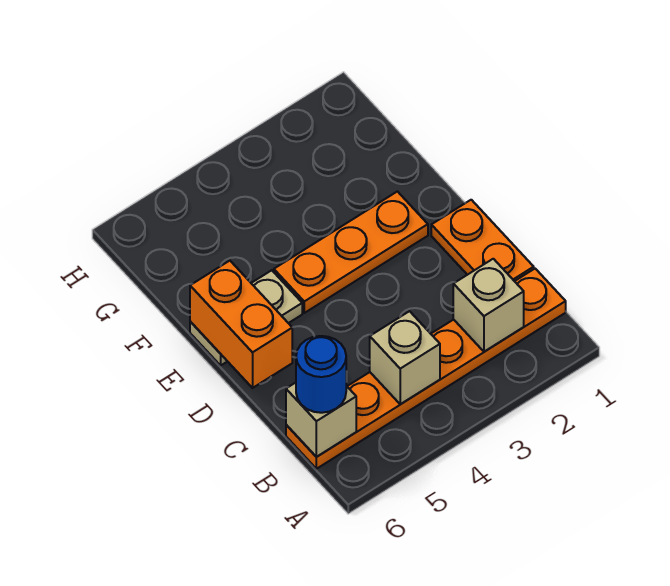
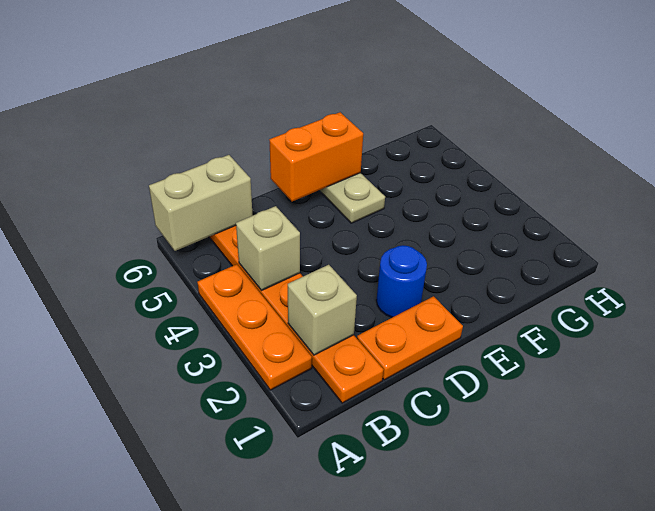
tan brick B6 level 2 -> tan brick A6:B6 level 2
blue round brick B6 level 3 -> blue round brick D2 level 1
orange plate E2:E4 level 1 -> orange plate A2:A4 level 1

